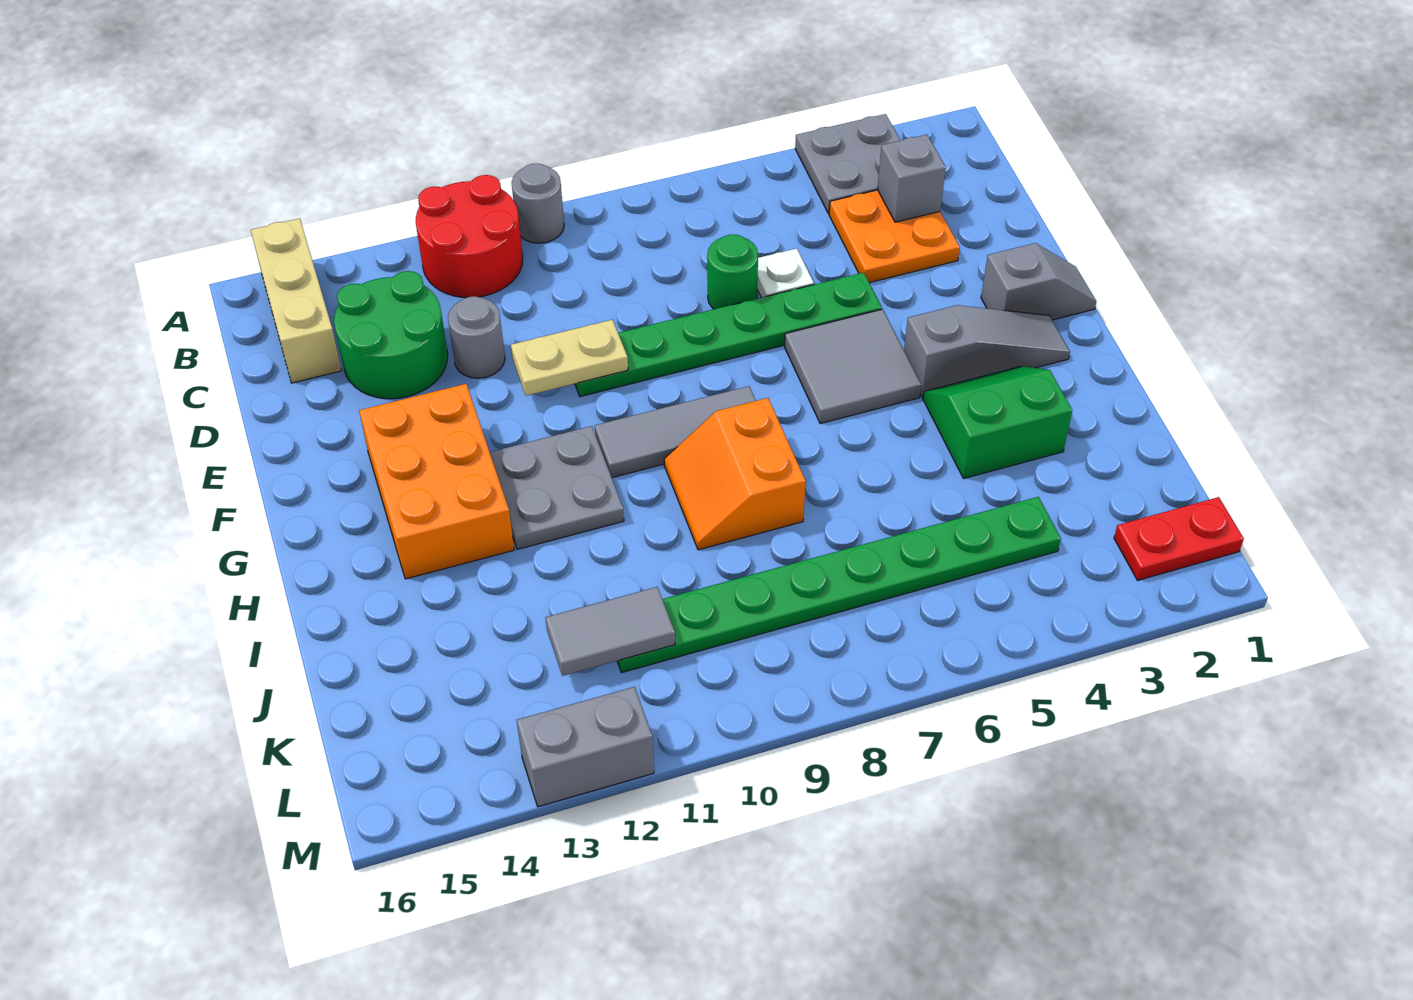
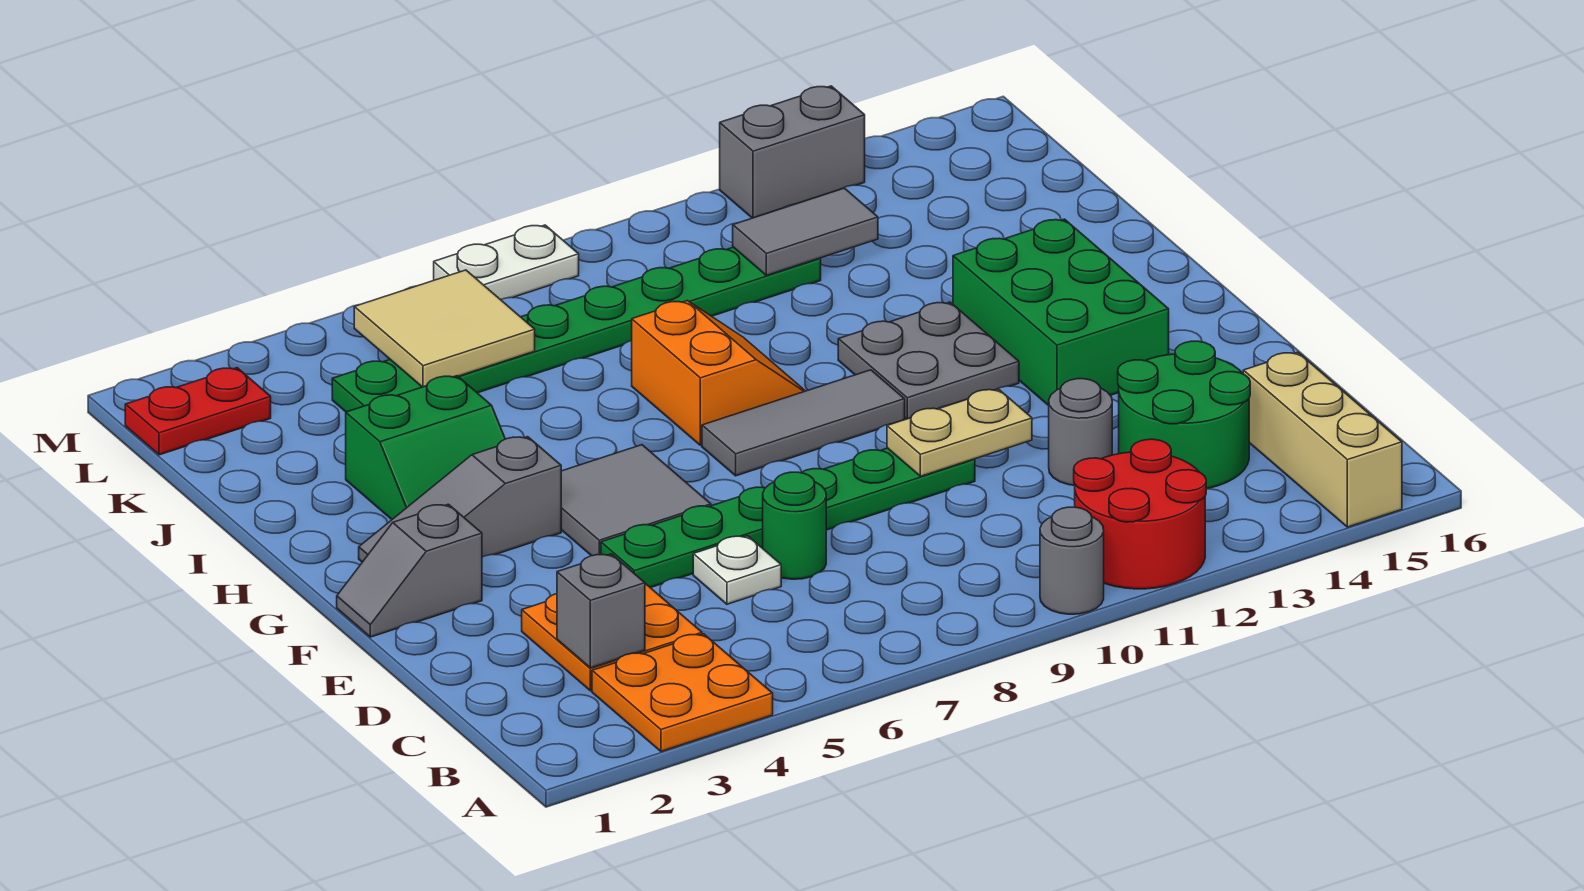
grey plate A3:B4 level 1 -> orange plate A3:B4 level 1
orange brick F13:H14 level 1 -> green brick F13:H14 level 1
none -> tan tile K5:L6 level 2
none -> white plate M7:M8 level 1

